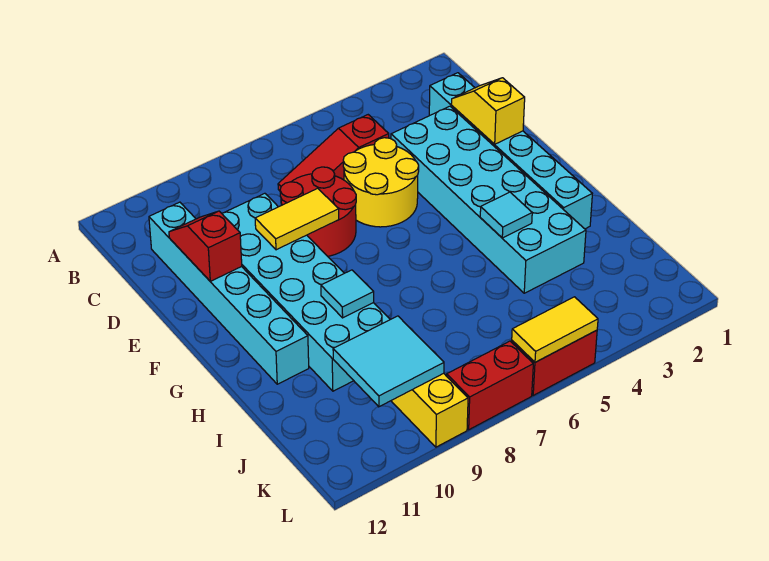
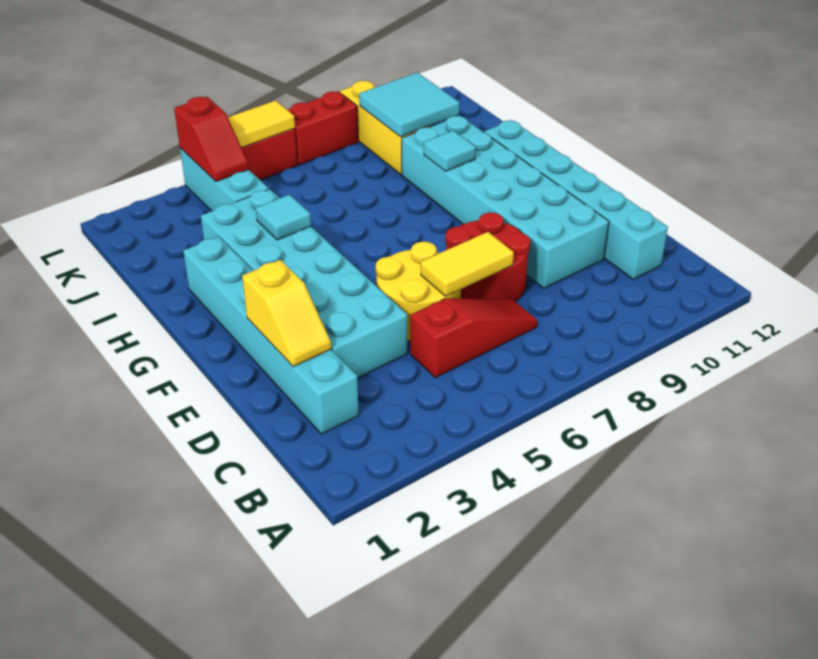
red slope D11:E11 level 2 top E -> red slope K4:L4 level 2 top L
yellow tile E8:E9 level 2 -> yellow tile D6:D7 level 2
none -> cyan brick J4:L4 level 1

